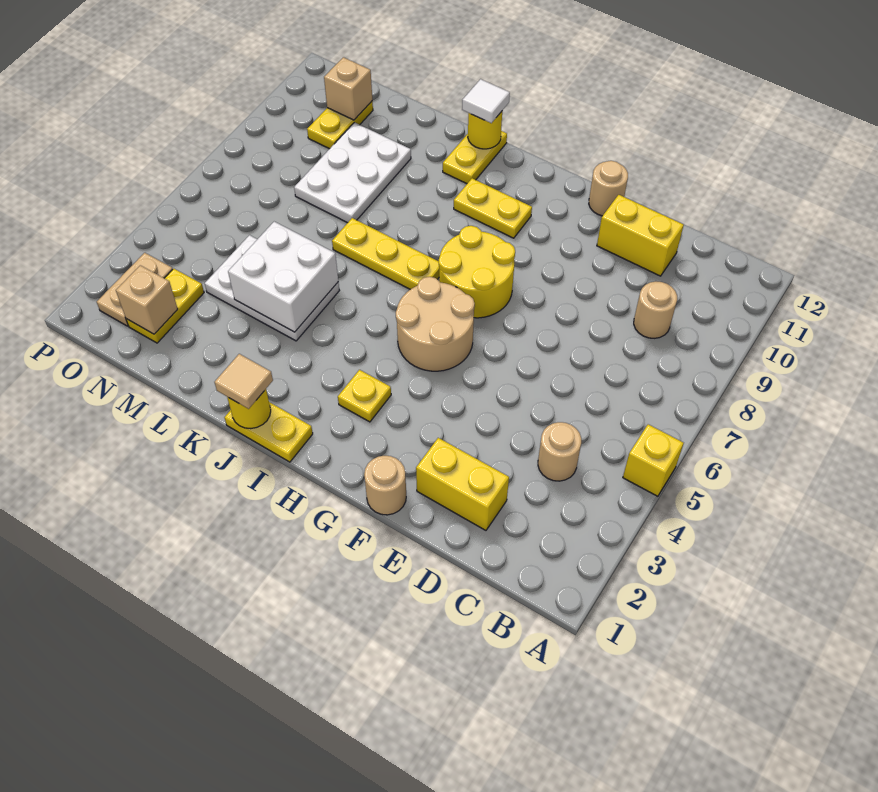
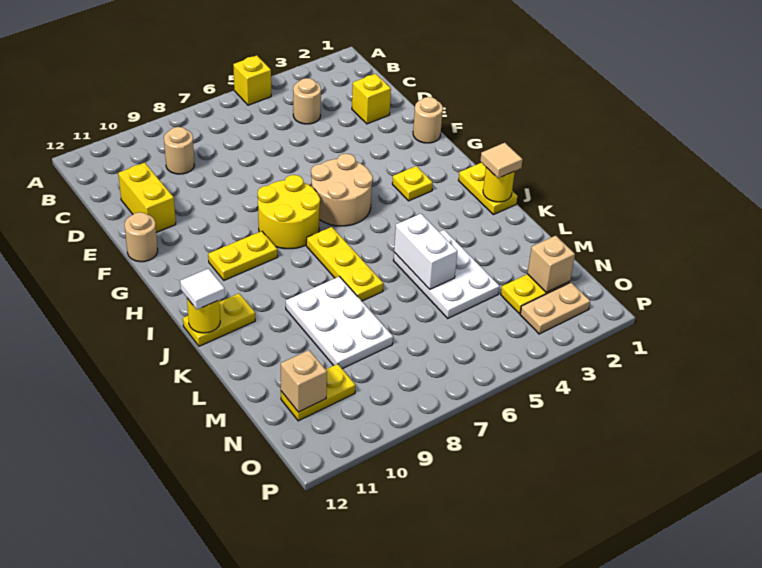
yellow brick D2:E2 level 1 -> yellow brick D2 level 1
yellow plate H10:I10 level 1 -> yellow plate H9:H10 level 1
white brick K4:L5 level 2 -> white brick K5:L5 level 2
white plate L8:M10 level 1 -> white plate K8:M9 level 1

